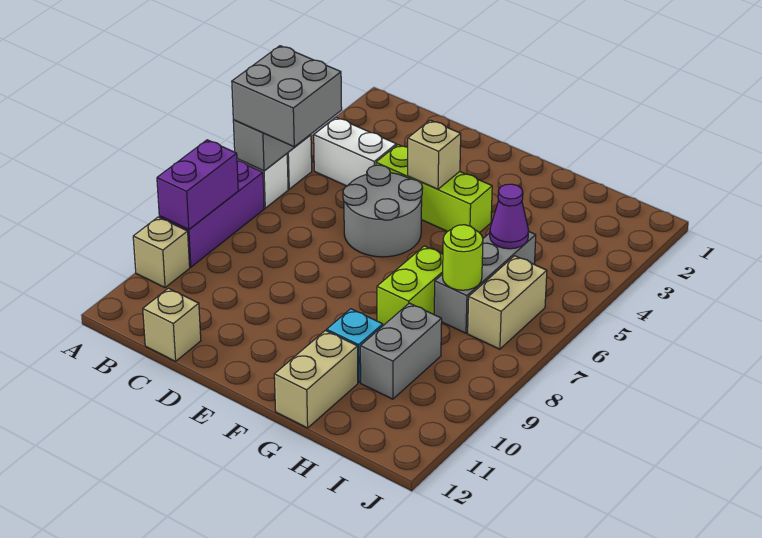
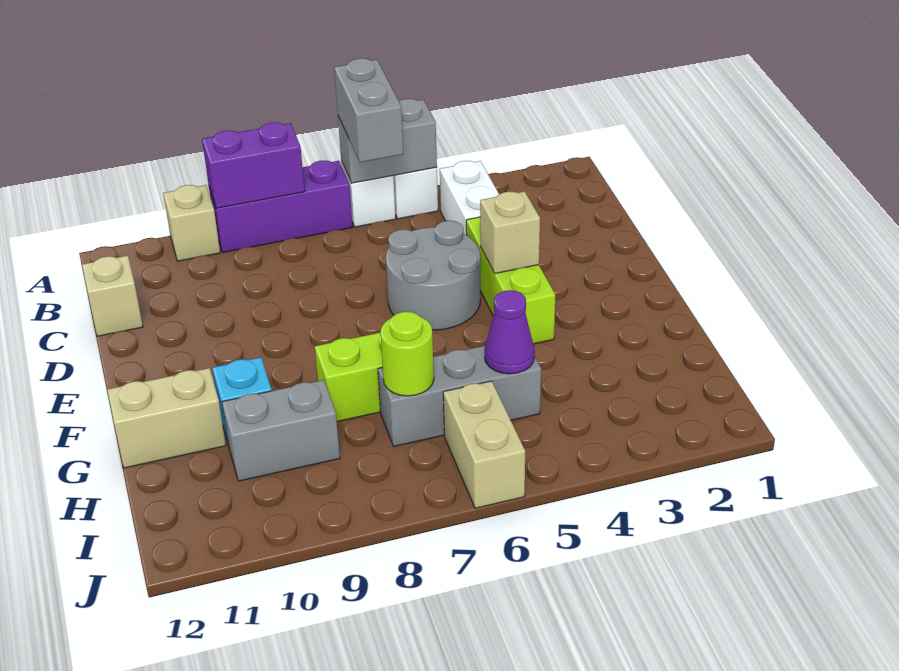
grey brick A5:B6 level 3 -> grey brick A6:B6 level 3
tan brick I6:I7 level 1 -> tan brick I6:J6 level 1

